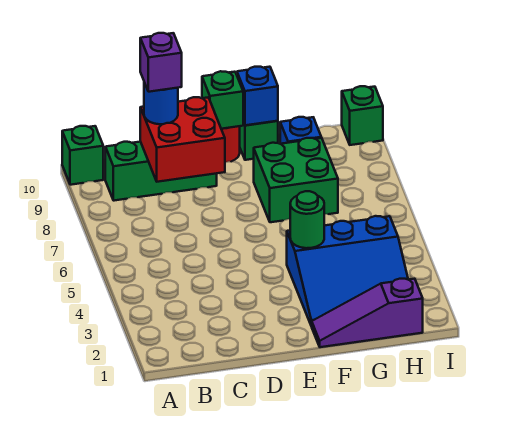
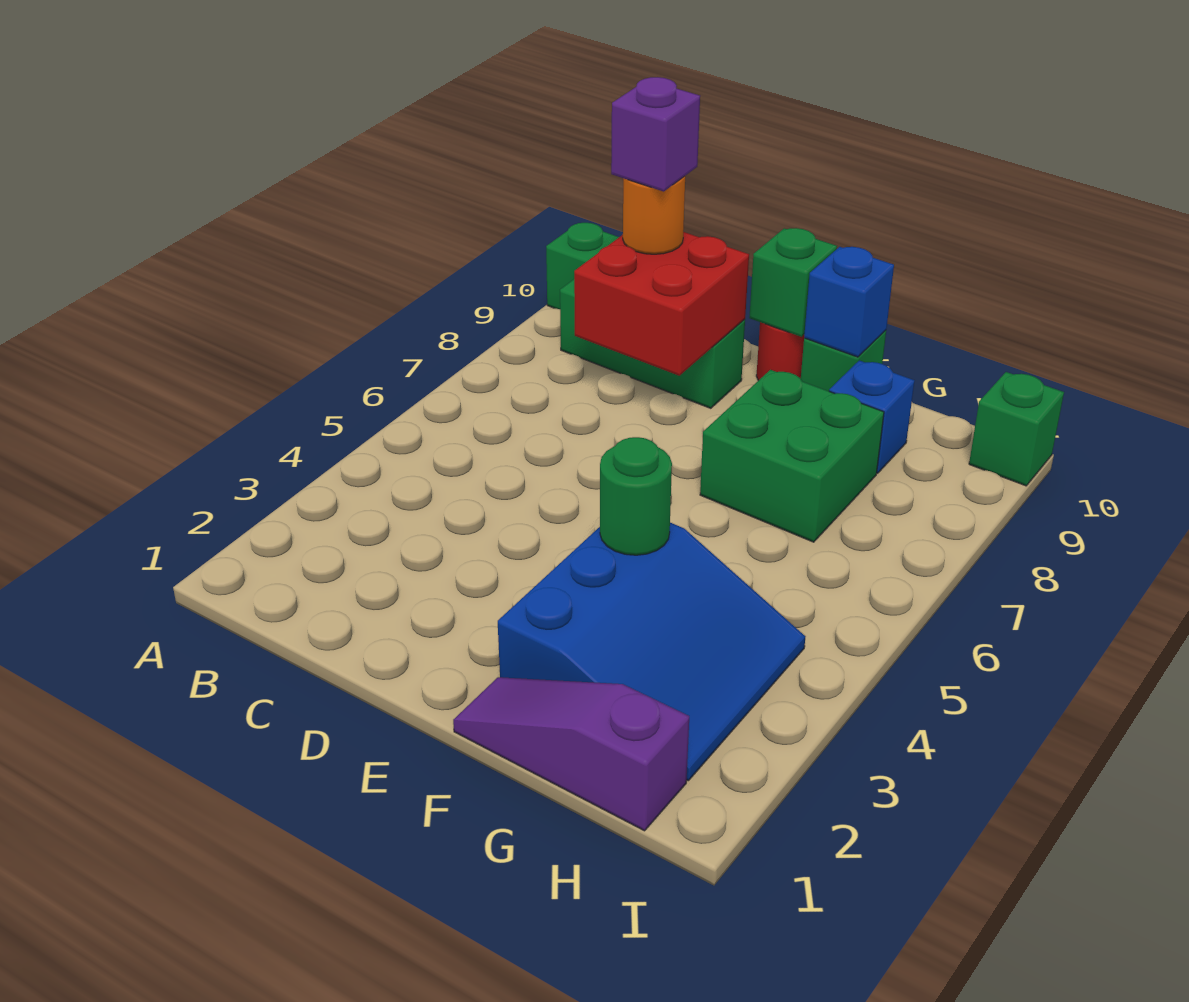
blue round brick C9 level 3 -> orange round brick C9 level 3
blue slope F2:H4 level 1 top 4 -> blue slope F2:H4 level 1 top F

